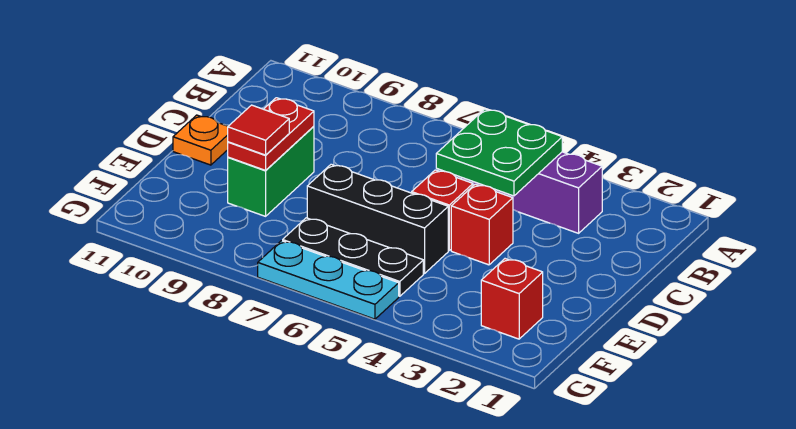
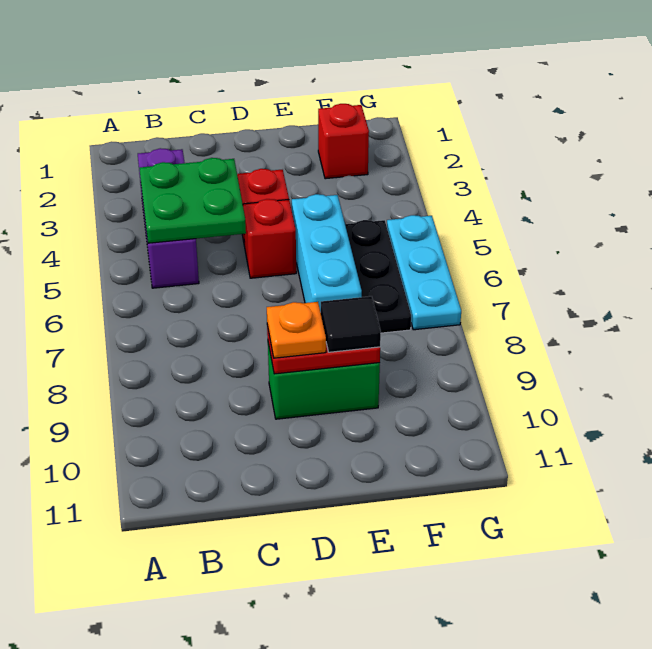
orange plate D11 level 1 -> orange plate D9 level 3
black brick E5:E7 level 1 -> cyan brick E5:E7 level 1
red tile E9 level 3 -> black tile E9 level 3

